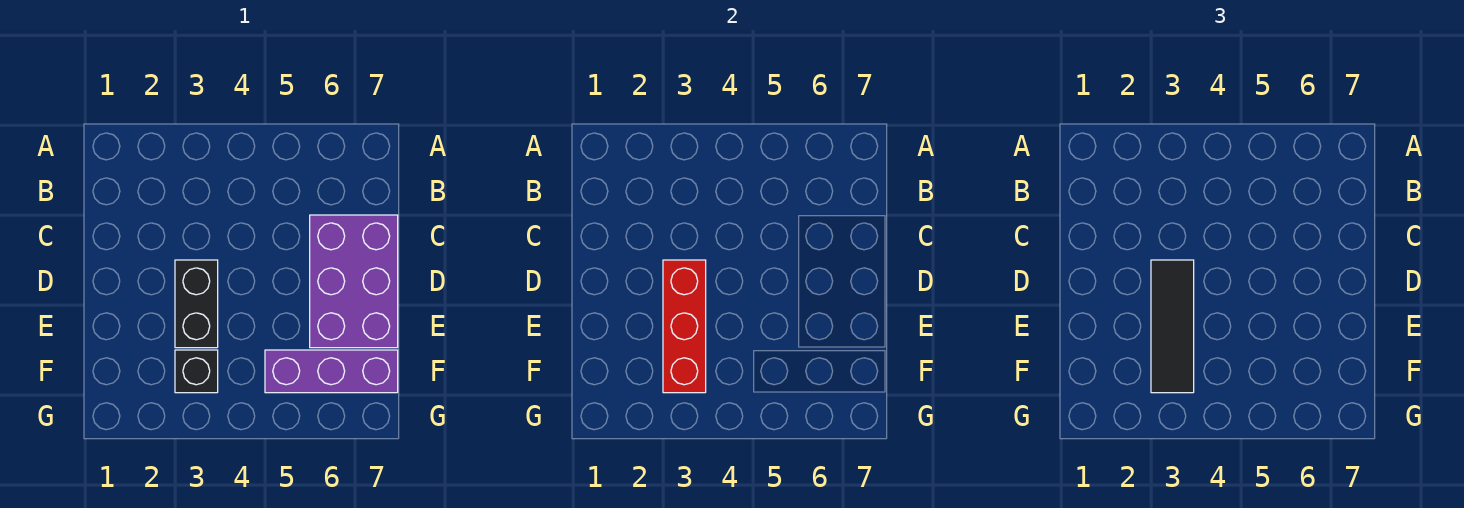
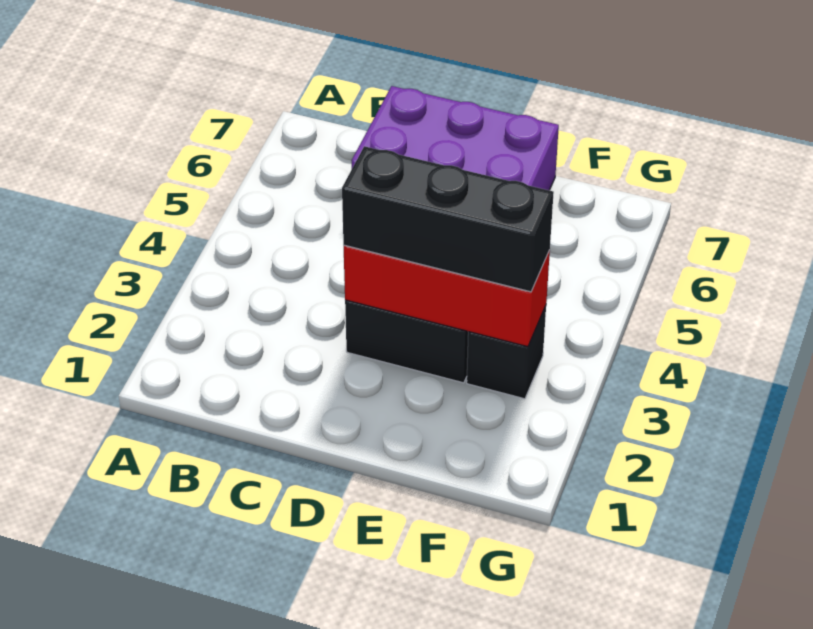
black tile D3:F3 level 3 -> black brick D3:F3 level 3
purple brick F5:F7 level 1 -> none

